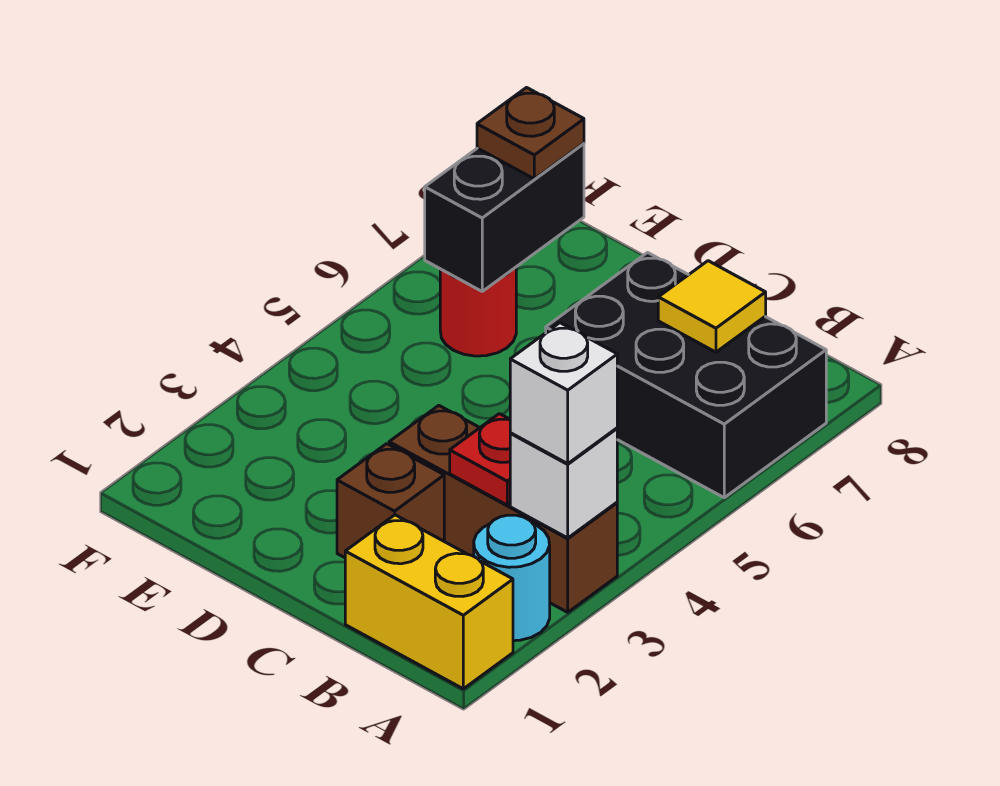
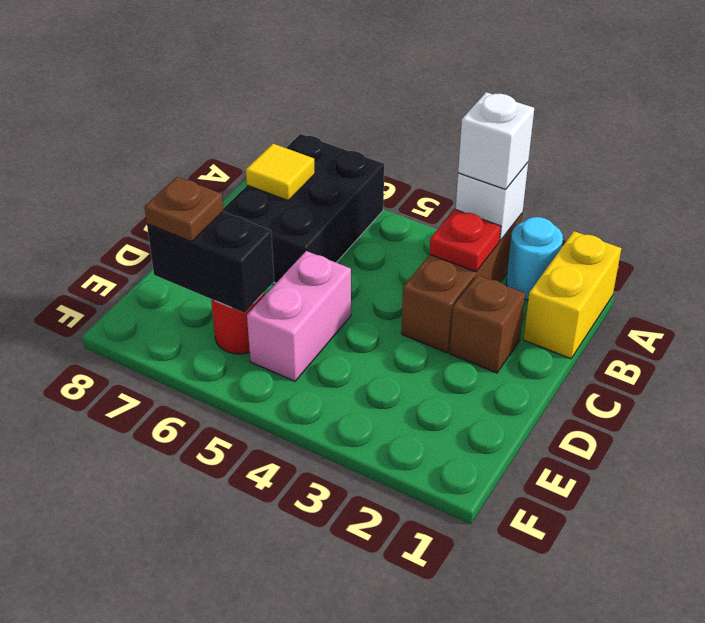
none -> pink brick D5:E5 level 1

